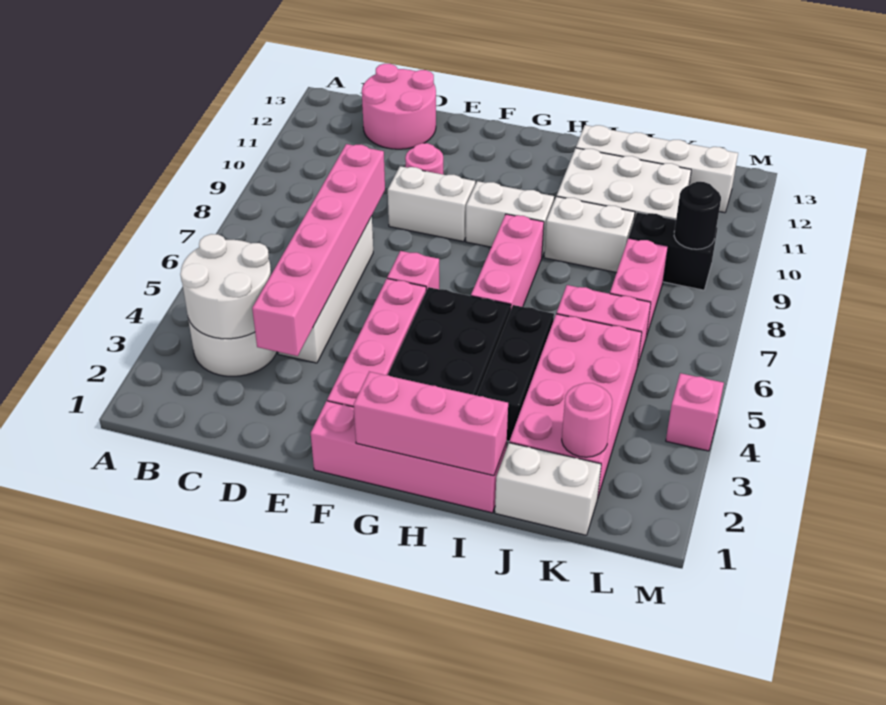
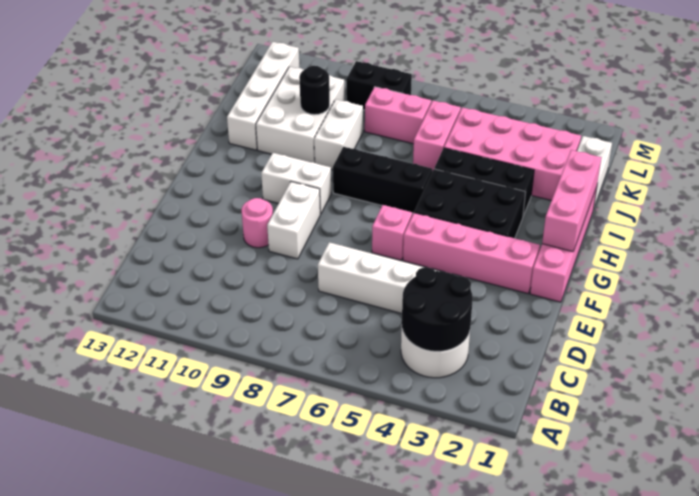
white round brick B3:C4 level 2 -> black round brick B3:C4 level 2
pink round brick C12:D13 level 1 -> none
pink brick D3:D8 level 2 -> none
white brick G9:H9 level 1 -> white brick G9:G10 level 1
pink brick H6:H8 level 1 -> black brick H6:H8 level 1
pink round brick K2 level 2 -> none
black brick K9:L9 level 1 -> black brick L8:L9 level 1
black round brick L9 level 2 -> black round brick J10 level 2
pink brick M4 level 1 -> none

